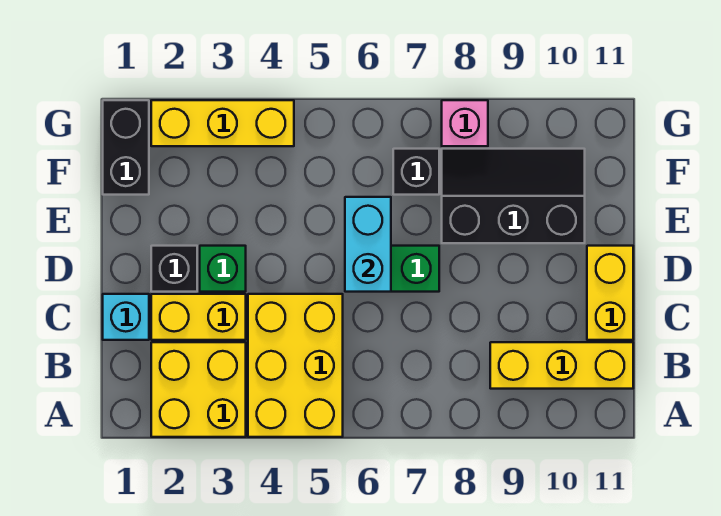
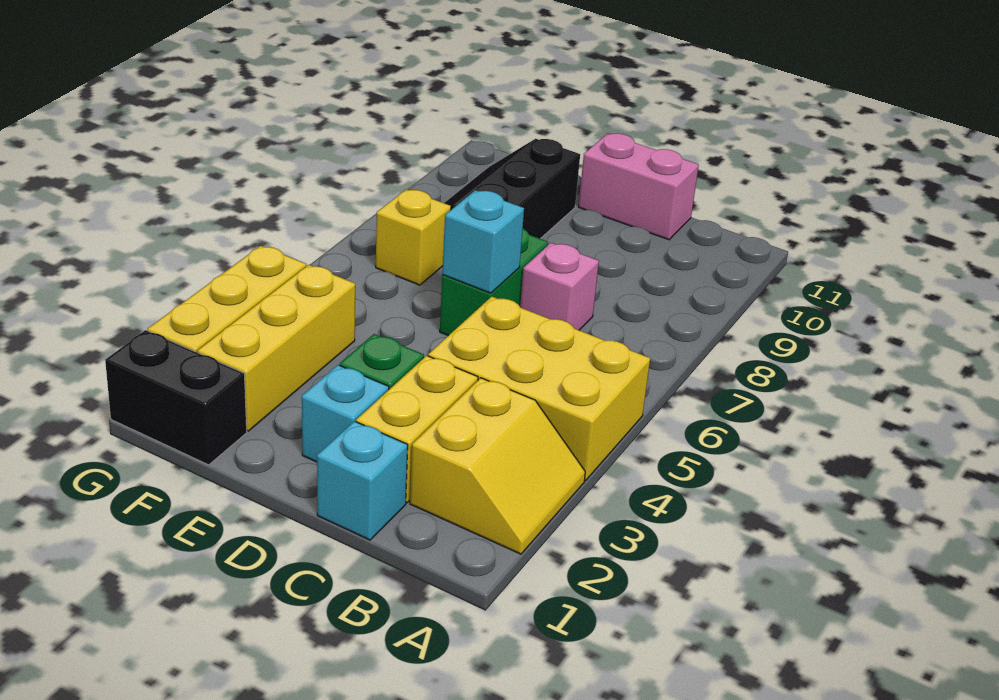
yellow brick A2:B3 level 1 -> yellow slope A2:B3 level 1 top B
yellow brick B9:B11 level 1 -> yellow brick F2:F4 level 1
yellow brick C11:D11 level 1 -> pink brick C11:D11 level 1
black brick D2 level 1 -> cyan brick D2 level 1
cyan brick D6:E6 level 2 -> cyan brick D6 level 2
black brick F7 level 1 -> yellow brick F7 level 1
pink brick G8 level 1 -> pink brick C7 level 1

